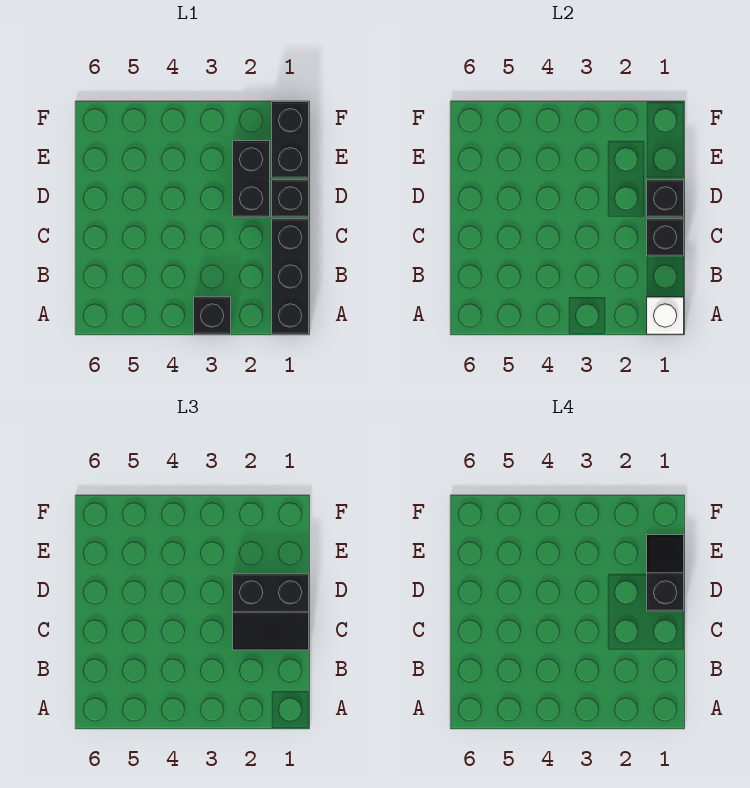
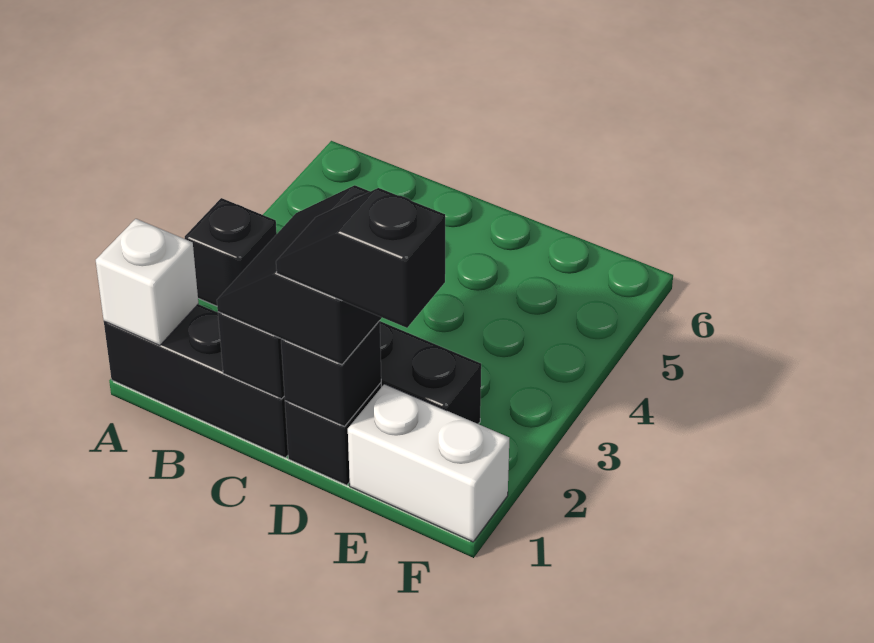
black slope D1:E1 level 4 top D -> black slope D1:E1 level 4 top E
black brick E1:F1 level 1 -> white brick E1:F1 level 1

